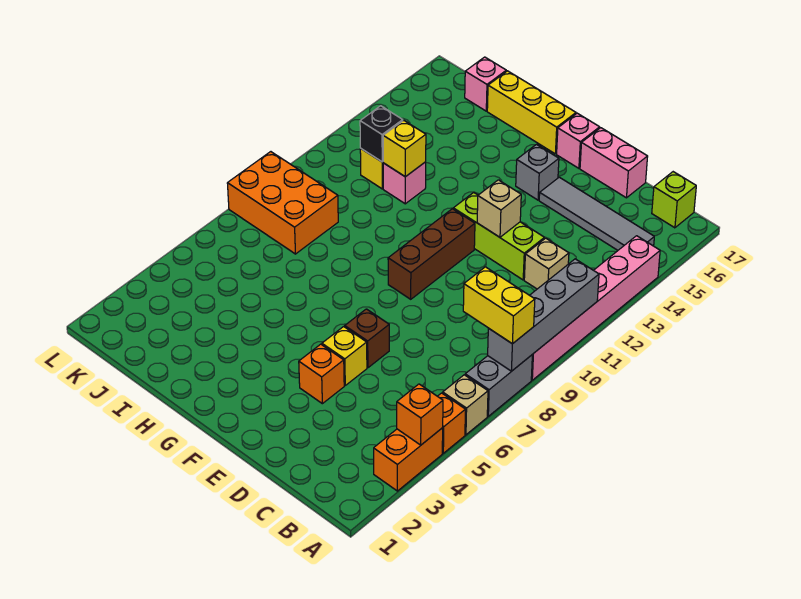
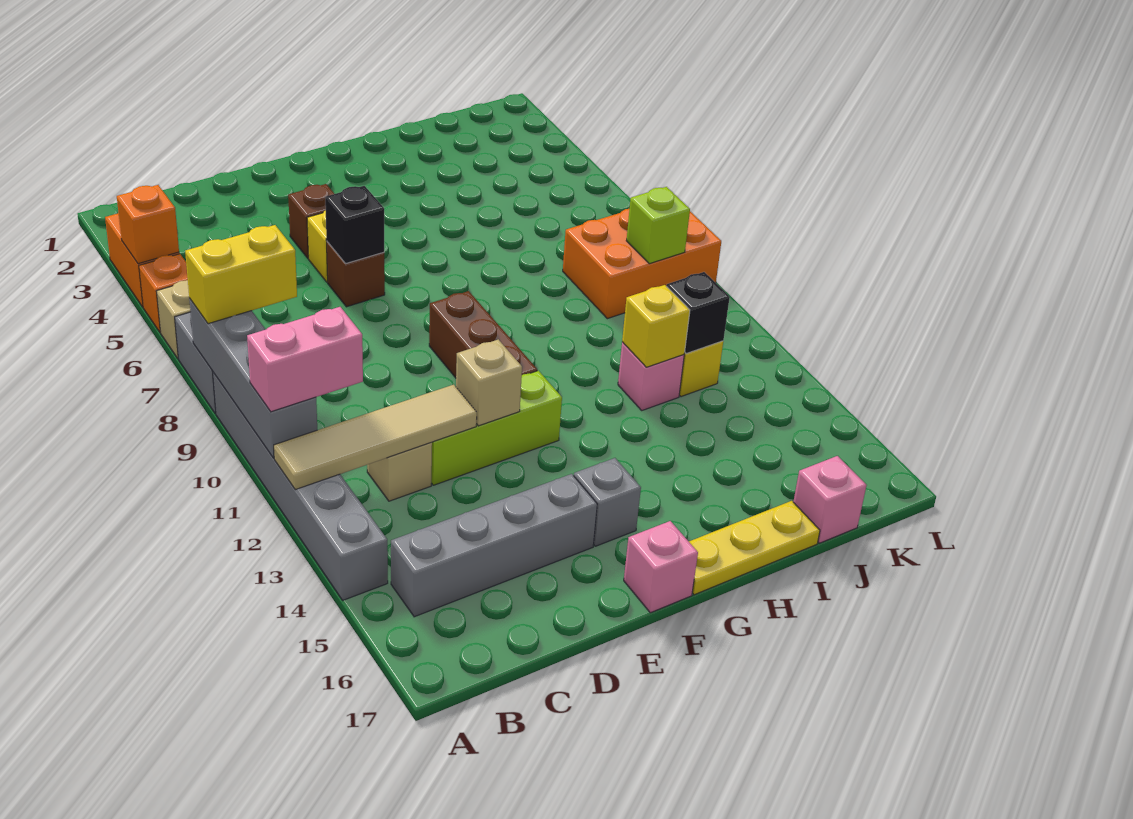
pink brick A9:A14 level 1 -> grey brick A9:A14 level 1
none -> tan tile A12:D12 level 2
grey tile B15:E15 level 1 -> grey brick B15:E15 level 1
lime brick B17 level 1 -> lime brick K9 level 2
pink brick D17:E17 level 1 -> pink brick A11:B11 level 3
orange brick E4 level 1 -> brown brick E4 level 1
none -> black brick E6 level 2
yellow brick G17:I17 level 1 -> yellow plate G17:I17 level 1

